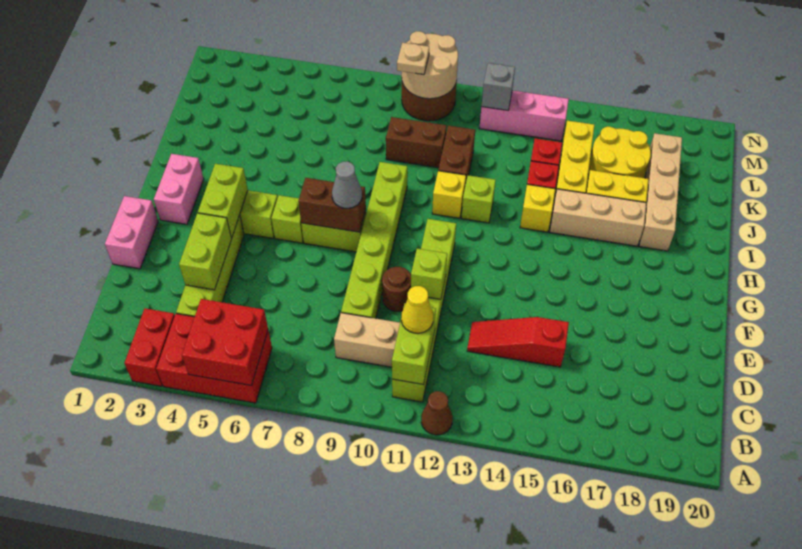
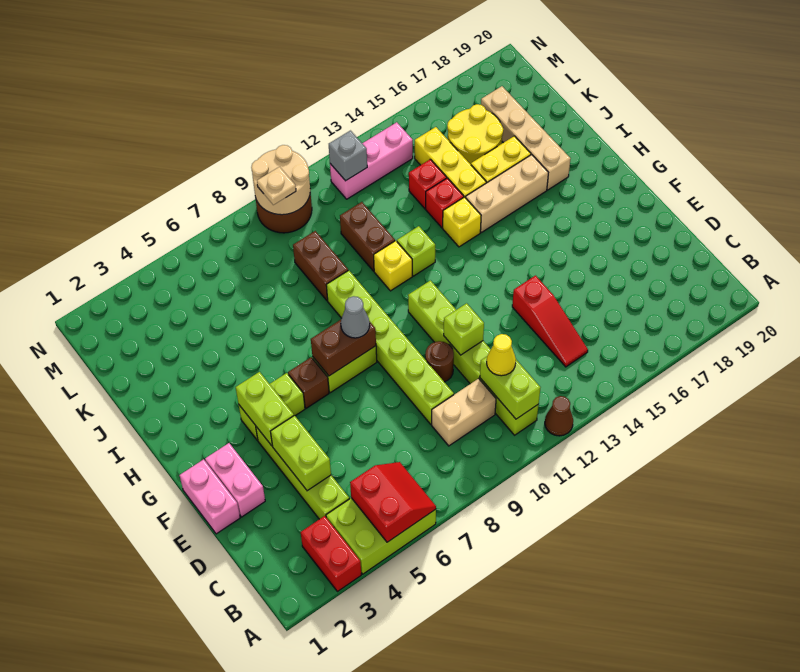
red brick A4:B6 level 1 -> lime brick A4:B6 level 1
red brick A5:B6 level 2 -> red slope A5:B6 level 2 top 5
red slope D13:D15 level 1 top 15 -> red slope C14:E14 level 1 top E
pink brick G2:H2 level 1 -> pink brick E2:F2 level 1
lime brick G6 level 1 -> brown brick G6 level 1
brown brick K9:K10 level 1 -> brown brick J9:K9 level 1

